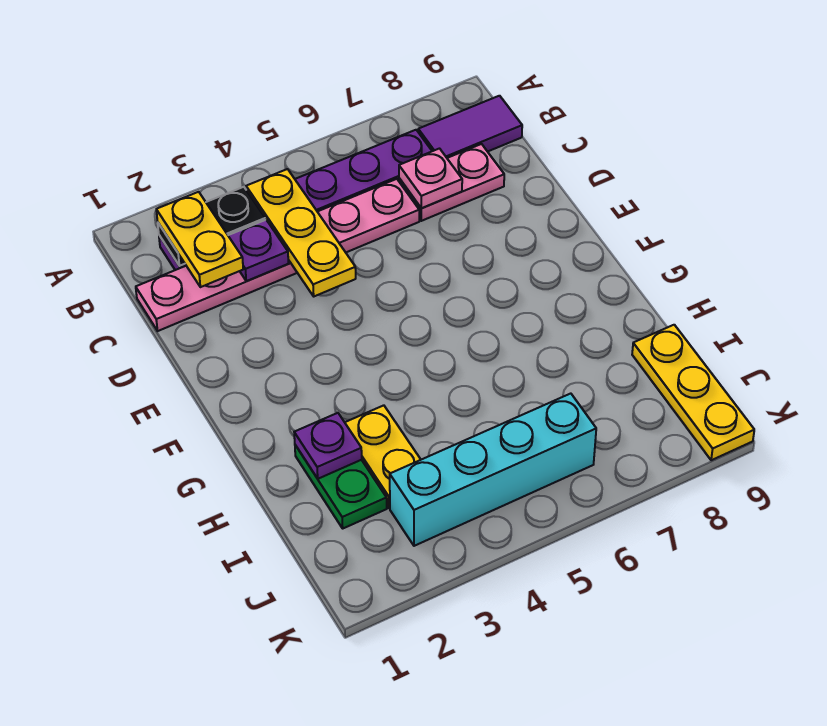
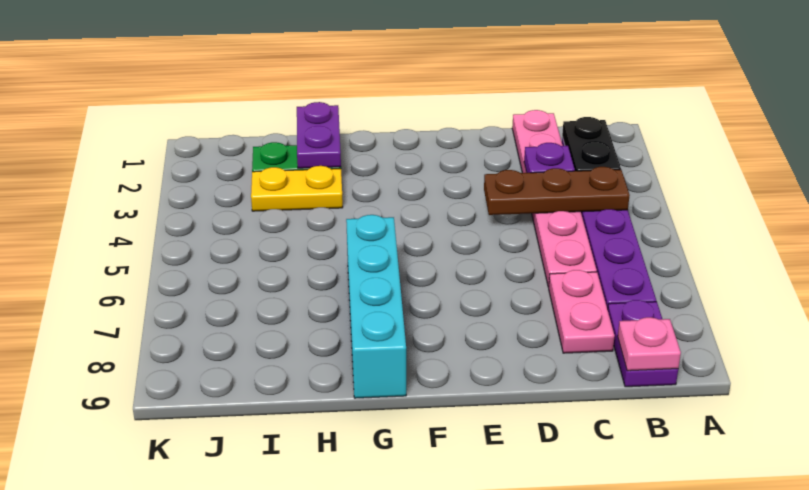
yellow plate B2:C2 level 3 -> none
yellow plate B4:D4 level 2 -> brown plate B4:D4 level 2
purple tile B8:B9 level 1 -> purple plate B8:B9 level 1
pink plate C7 level 2 -> pink plate B9 level 2
purple plate H2 level 2 -> purple plate H1:H2 level 2
yellow plate I9:K9 level 1 -> none
cyan brick J3:J6 level 1 -> cyan brick G6:G9 level 1

